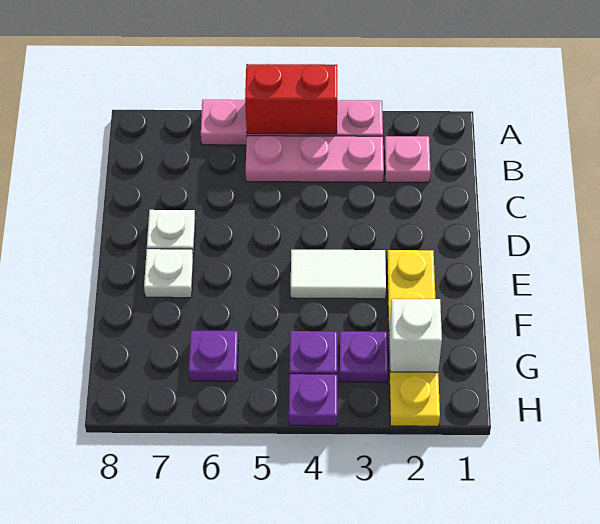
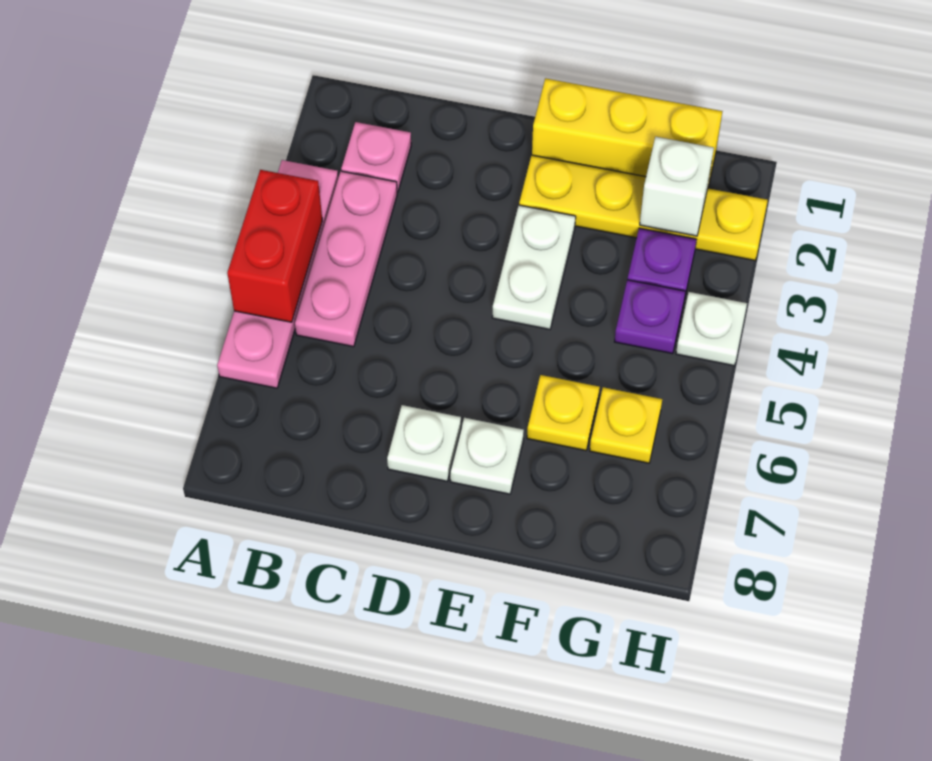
none -> yellow brick E1:G1 level 1
white tile E3:E4 level 1 -> white plate E3:E4 level 1
none -> yellow plate F6 level 1
purple plate G6 level 1 -> yellow plate G6 level 1
purple plate H4 level 1 -> white plate H4 level 1

